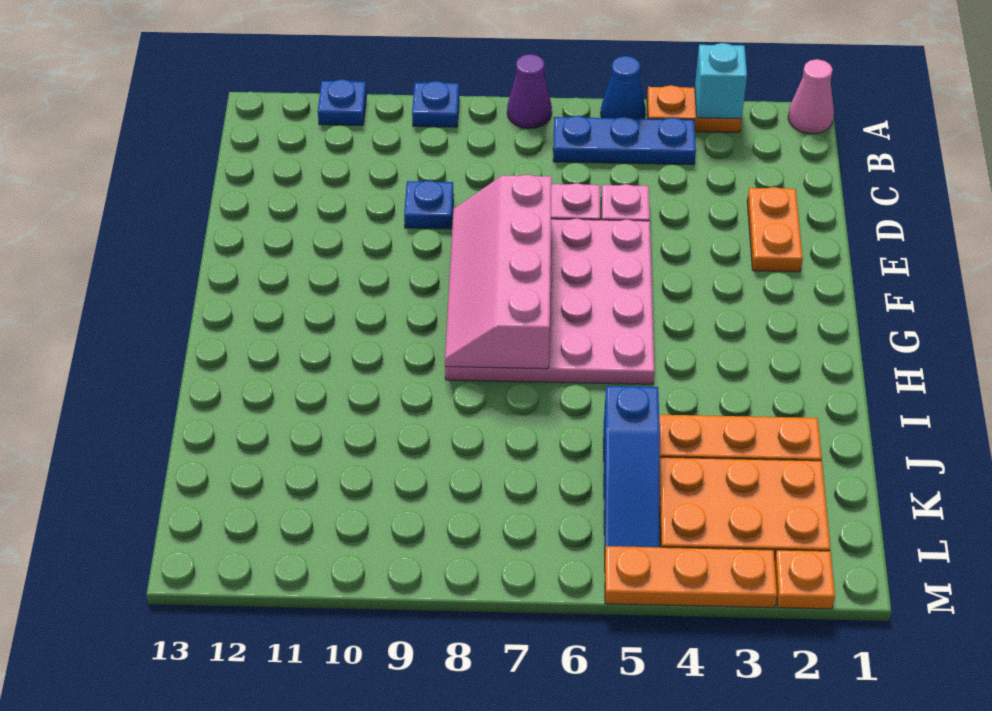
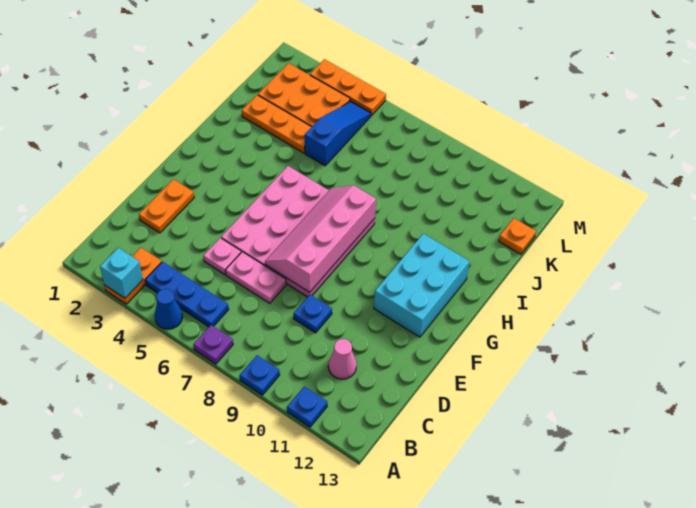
pink cone A1 level 1 -> pink cone C11 level 1
orange plate A3:A4 level 1 -> orange plate A3:B3 level 1
purple cone A7 level 1 -> purple plate A7 level 1
pink slope E7:H8 level 2 top 7 -> pink slope E7:H8 level 2 top 8
none -> cyan brick F11:H12 level 1
orange plate M2 level 1 -> orange plate K13 level 1

